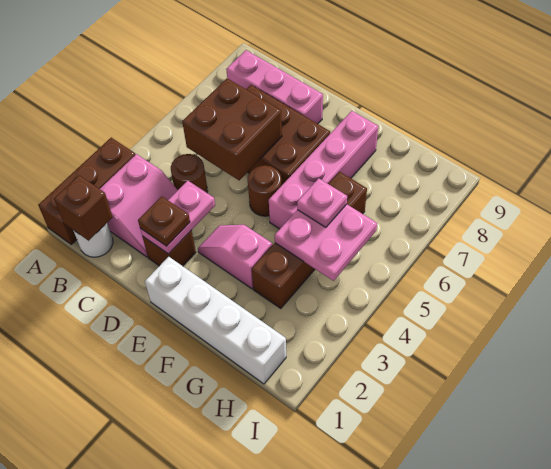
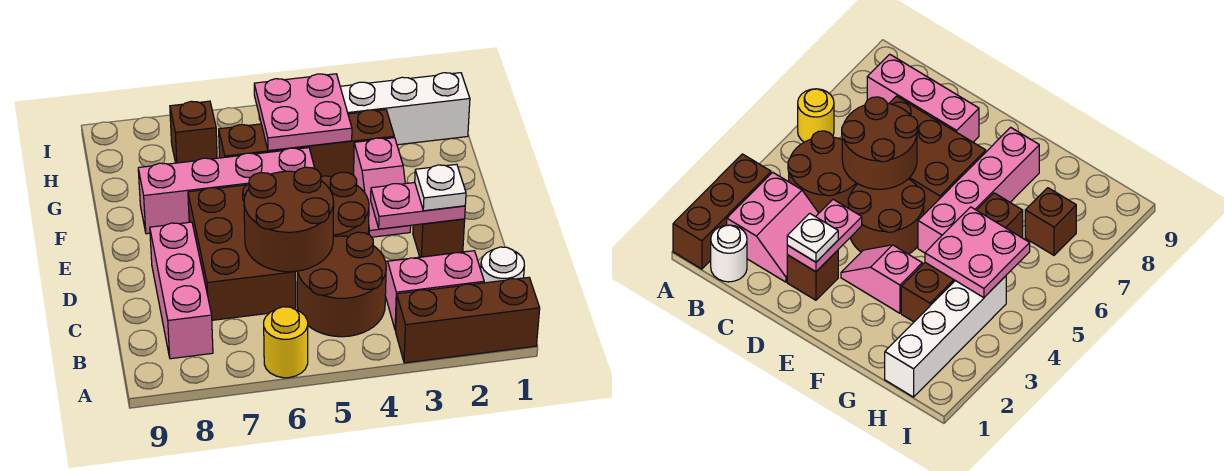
none -> yellow round brick A6 level 1
brown brick B1 level 2 -> brown brick H7 level 1
brown round brick C4 level 1 -> brown round brick B4:C5 level 1
brown brick C5:D6 level 2 -> brown round brick C5:D6 level 2
brown plate D2 level 3 -> white plate D2 level 3
white brick E1:H1 level 1 -> white brick H1:H4 level 1
brown round brick E5 level 1 -> brown round brick D4:E5 level 1
pink plate G5 level 3 -> none

